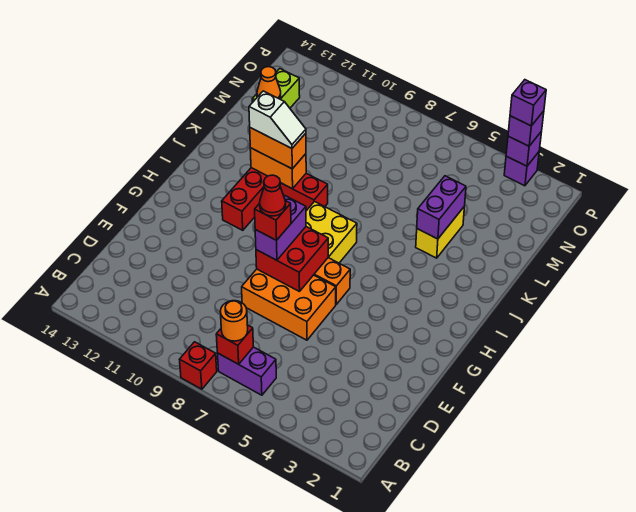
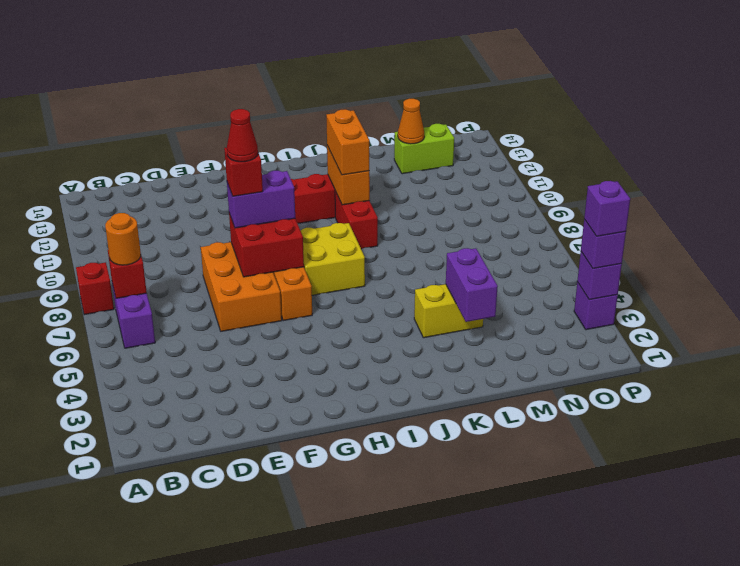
white slope J10:J11 level 4 top 11 -> none
purple brick K4:L4 level 2 -> purple brick L3:L4 level 2

